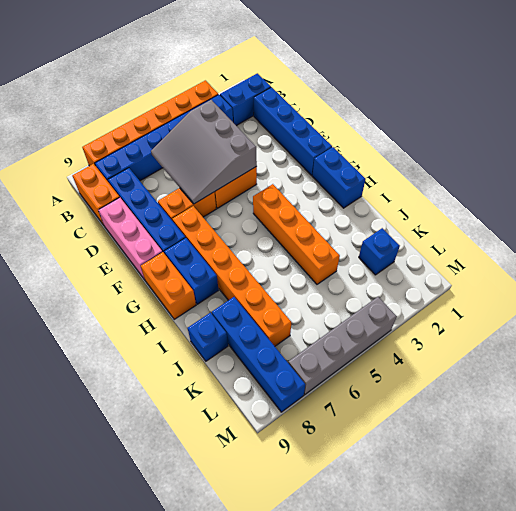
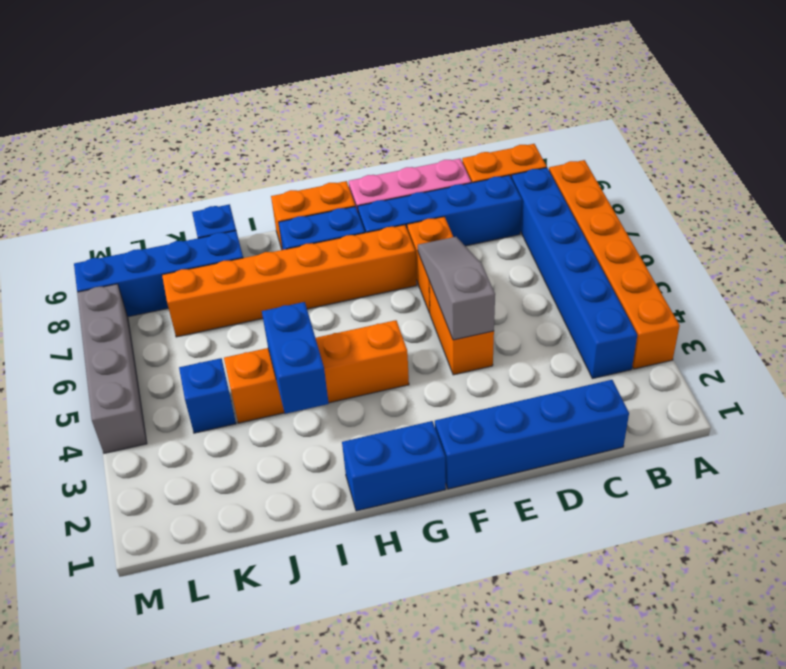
blue brick B1:B2 level 1 -> blue brick I3:I4 level 2
grey slope C4:E6 level 2 top 4 -> grey slope E4:E6 level 2 top 4
blue brick K2 level 1 -> blue brick K4 level 1

